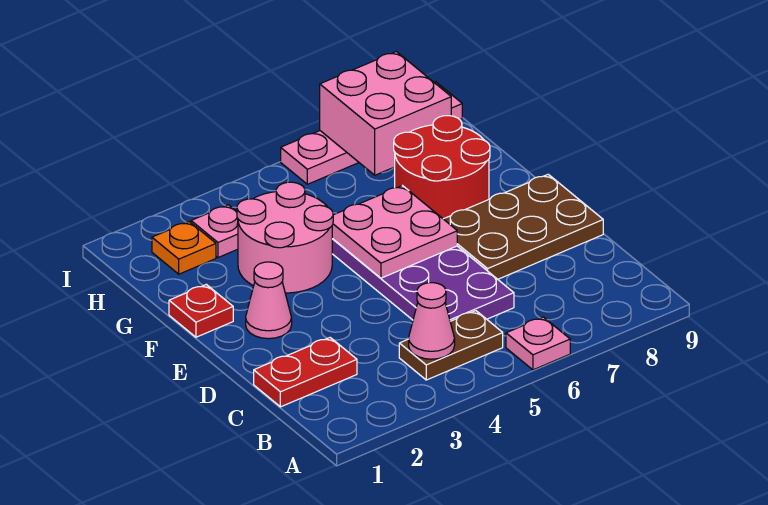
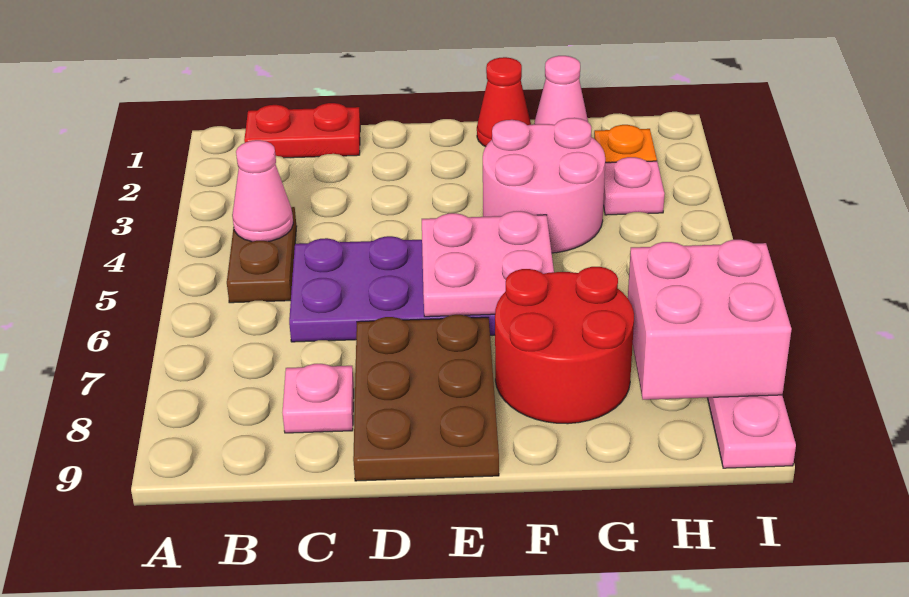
pink plate A6 level 1 -> pink plate C8 level 1
red plate C1:C2 level 1 -> red plate B1:C1 level 1
pink cone E2 level 1 -> pink cone G1 level 1
red plate F1 level 1 -> red cone F1 level 1

